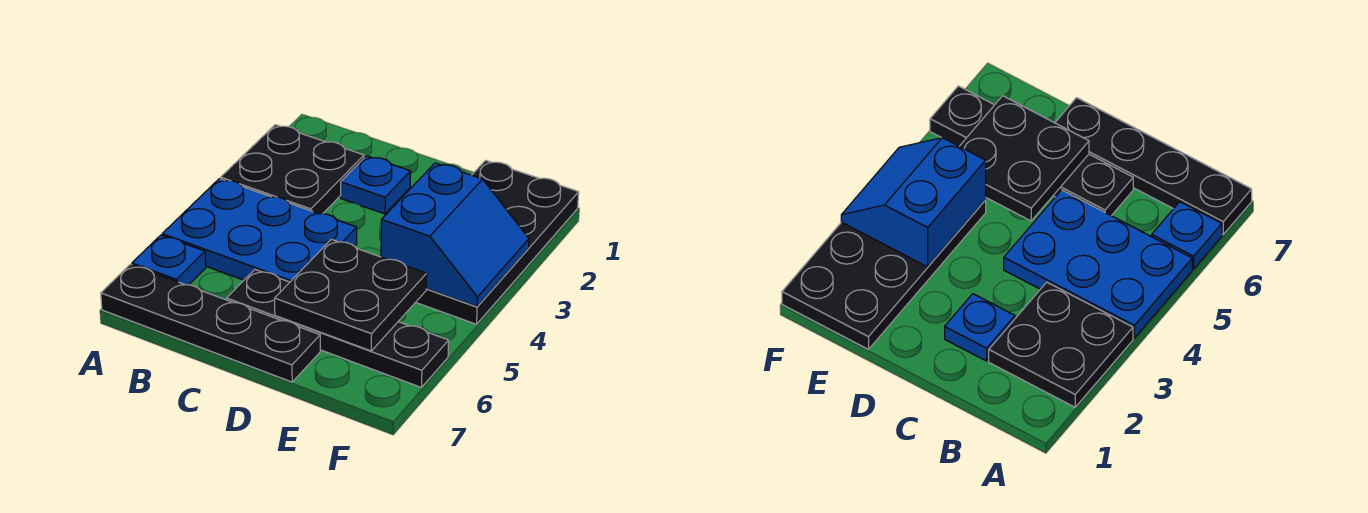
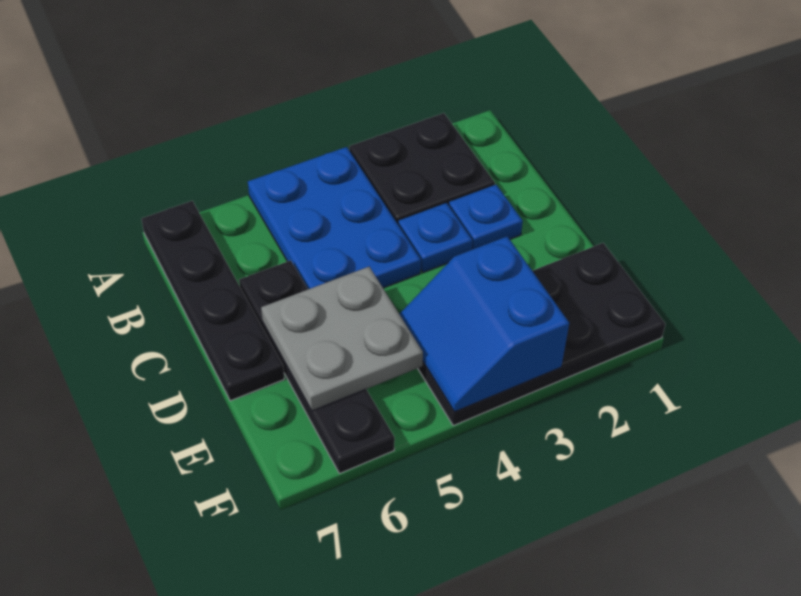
blue plate A6 level 1 -> blue plate C3 level 1
black plate D5:E6 level 2 -> grey plate D5:E6 level 2
blue slope E3:F4 level 2 top E -> blue slope E3:F4 level 2 top 3

